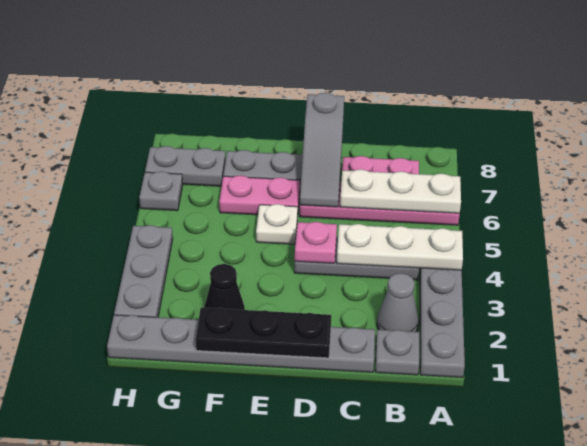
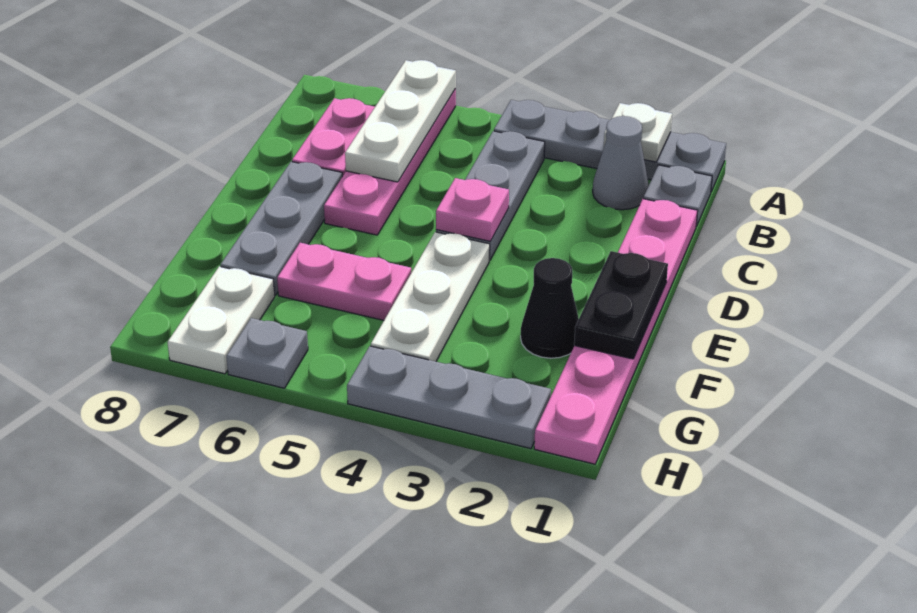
white plate A4:C4 level 2 -> white plate E4:G4 level 1
grey plate C1:H1 level 1 -> pink plate C1:H1 level 1
black plate D1:F1 level 2 -> black plate E1:F1 level 2
grey slope D6:D8 level 2 top 8 -> none
white plate E5 level 1 -> white plate A2 level 2
pink plate E6:F6 level 1 -> pink plate F5:F6 level 1
grey plate G7:H7 level 1 -> white plate G7:H7 level 1

